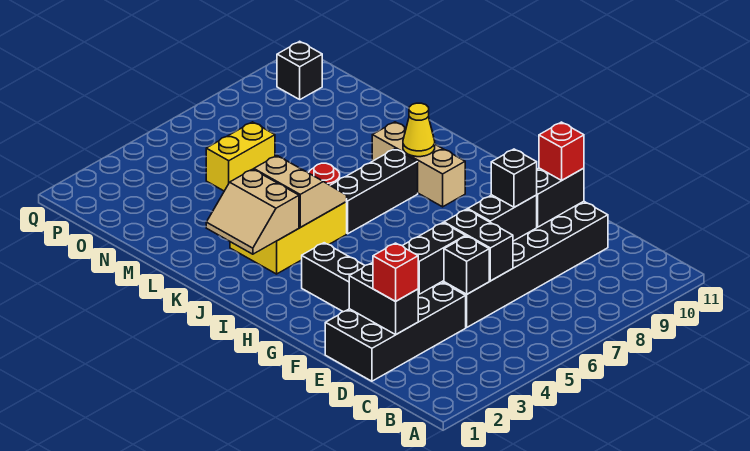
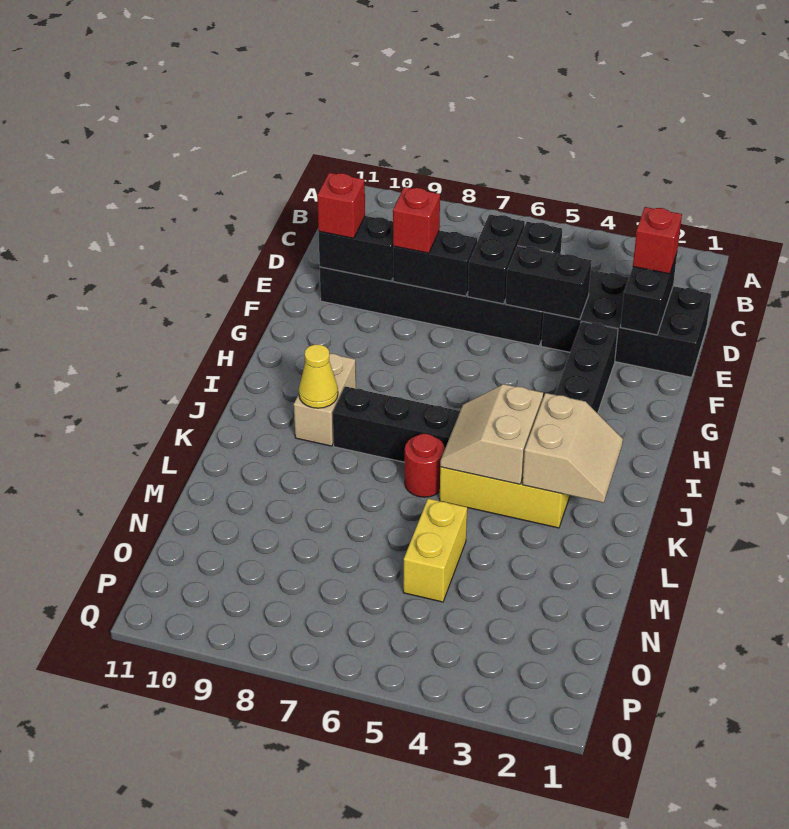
black brick E8 level 3 -> red brick E8 level 3
tan brick I9:K9 level 1 -> tan brick I9:J9 level 1
yellow brick N5:N6 level 1 -> yellow brick M5:N5 level 1
black brick P10 level 1 -> none

